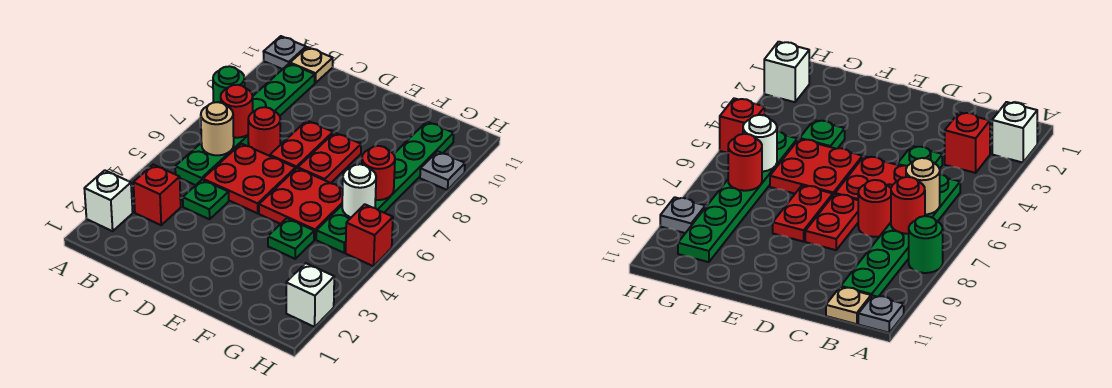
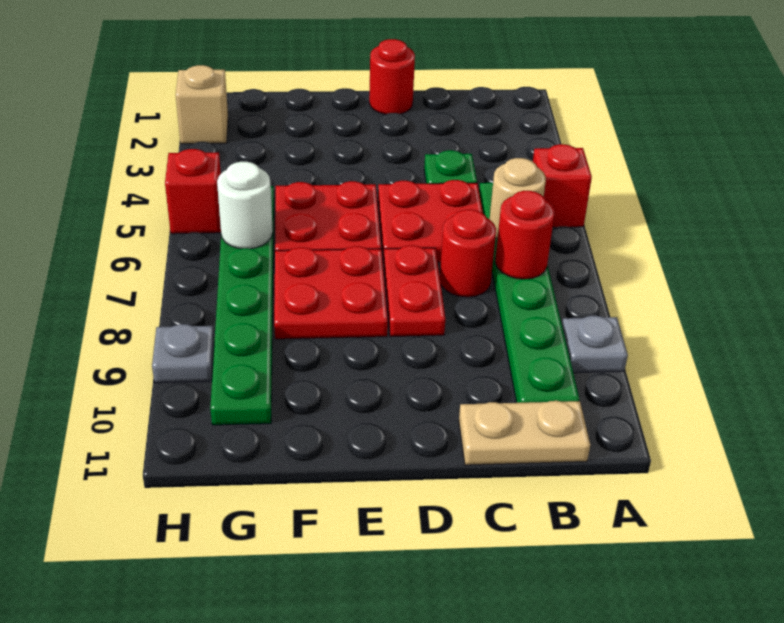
white brick A2 level 1 -> none
green round brick A8 level 1 -> none
grey plate A11 level 1 -> grey plate A9 level 1
red brick B3 level 1 -> red brick A5 level 1
tan plate B11 level 1 -> tan plate B11:C11 level 1
red plate E7:E8 level 1 -> red plate E7:F8 level 1
green plate F4 level 1 -> none
red round brick G7 level 2 -> red round brick D1 level 1
white brick H2 level 1 -> tan brick H2 level 1

